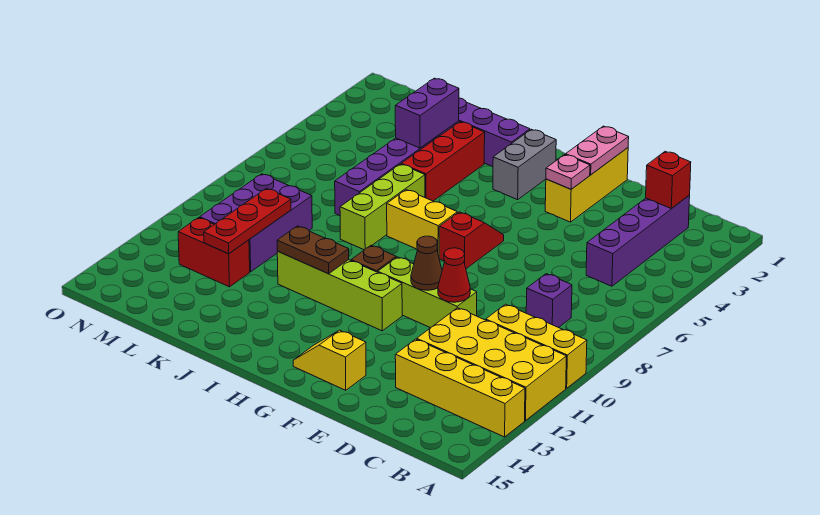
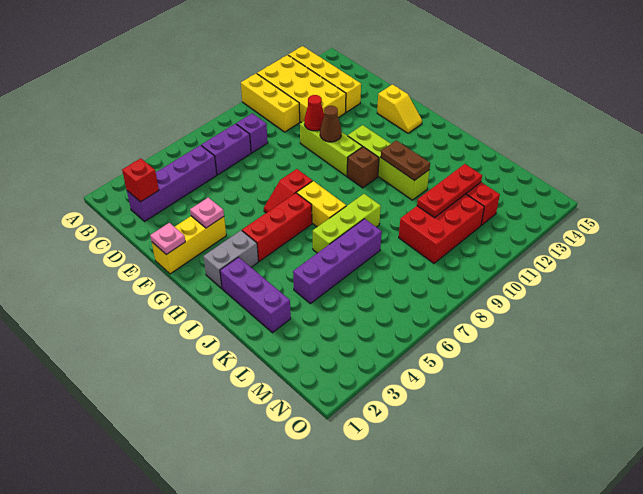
pink plate F1:F2 level 2 -> pink plate F1 level 2
red brick J3:J5 level 1 -> red brick H4:H6 level 1
purple brick K3:K4 level 2 -> purple brick C6:C7 level 1
purple brick L9:M11 level 1 -> red brick L9:M11 level 1

